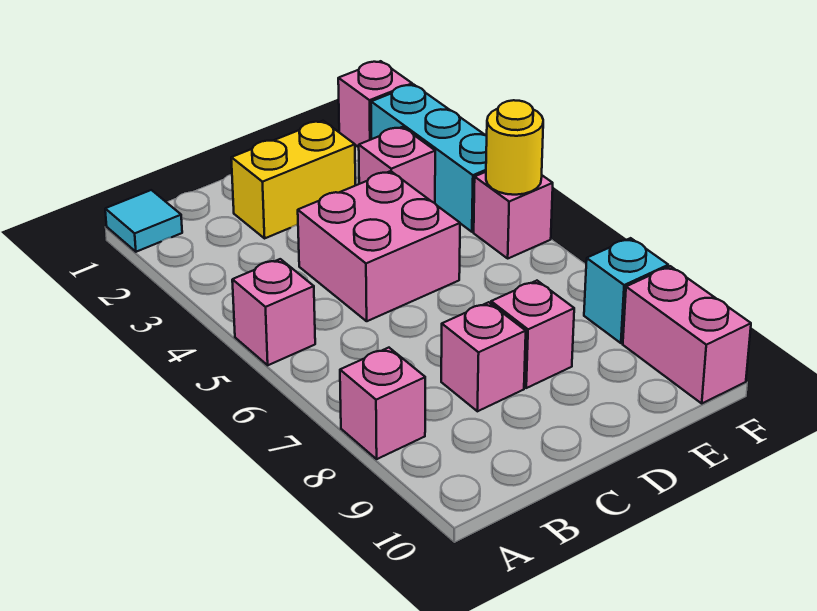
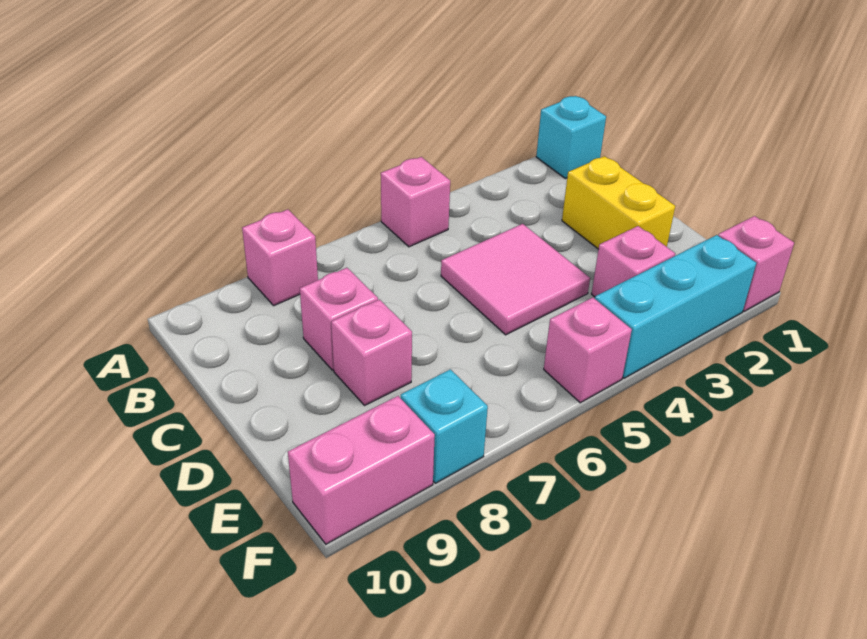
cyan tile A1 level 1 -> cyan brick A1 level 1
pink brick C4:D5 level 1 -> pink tile C4:D5 level 1
yellow round brick F5 level 2 -> none

